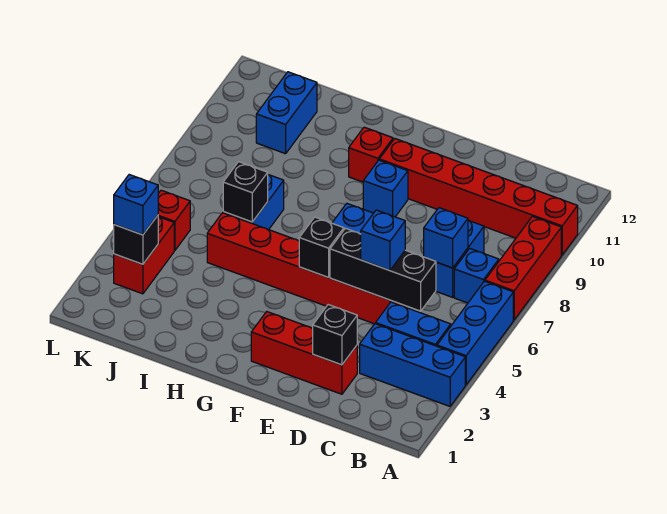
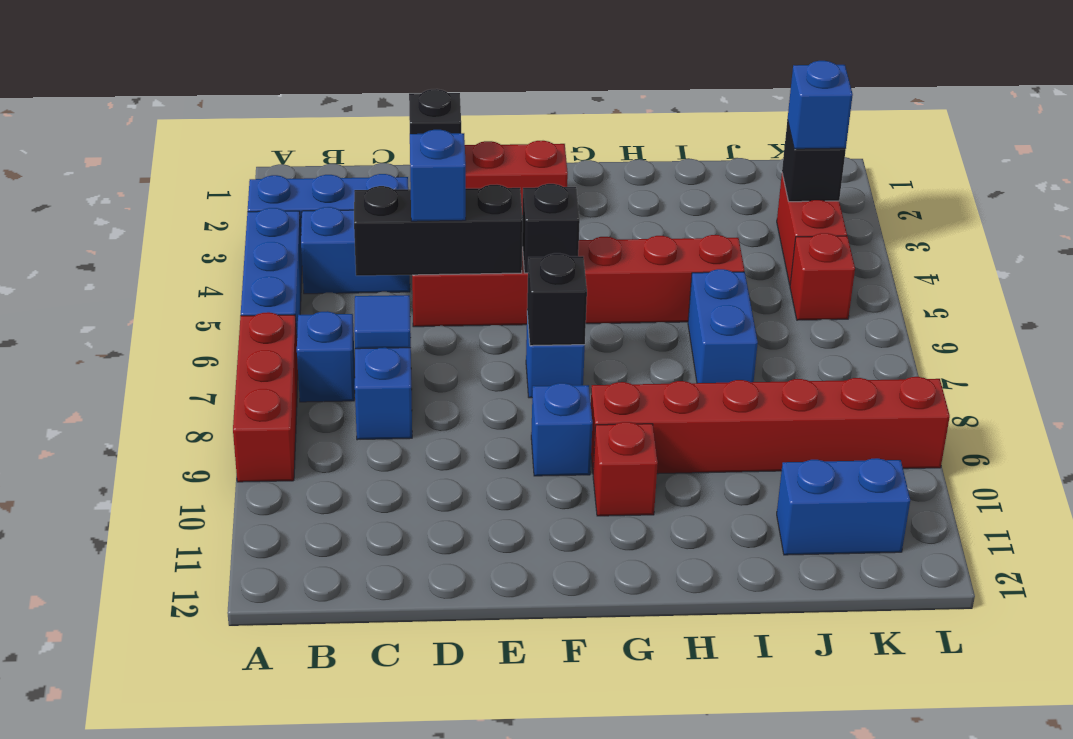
red brick A10:F10 level 1 -> red brick G9:L9 level 1
blue brick C7 level 2 -> blue tile C7 level 2
black brick I6 level 2 -> black brick F7 level 2
blue brick J10:J11 level 1 -> blue brick J11:K11 level 1

